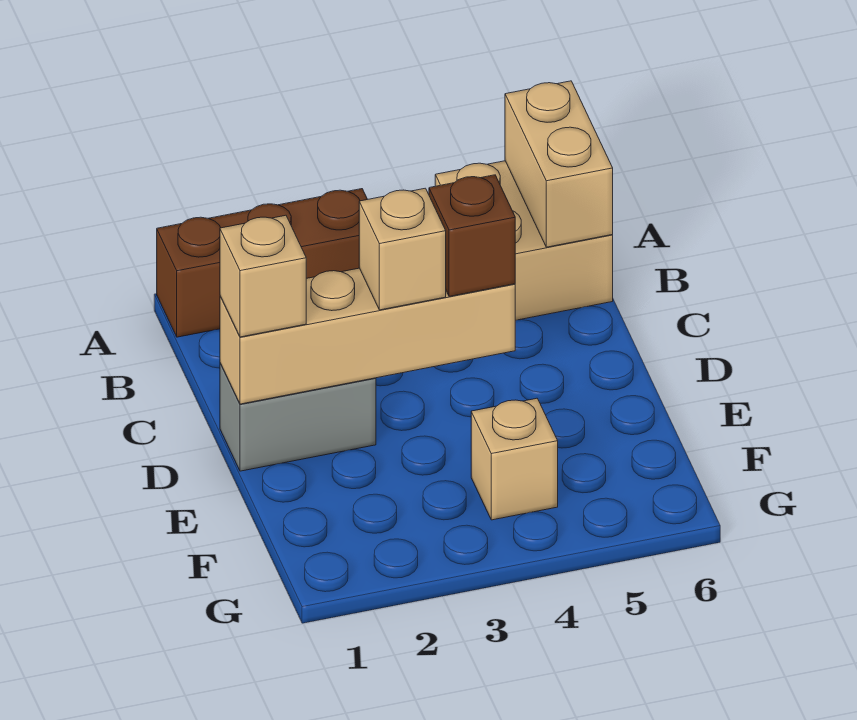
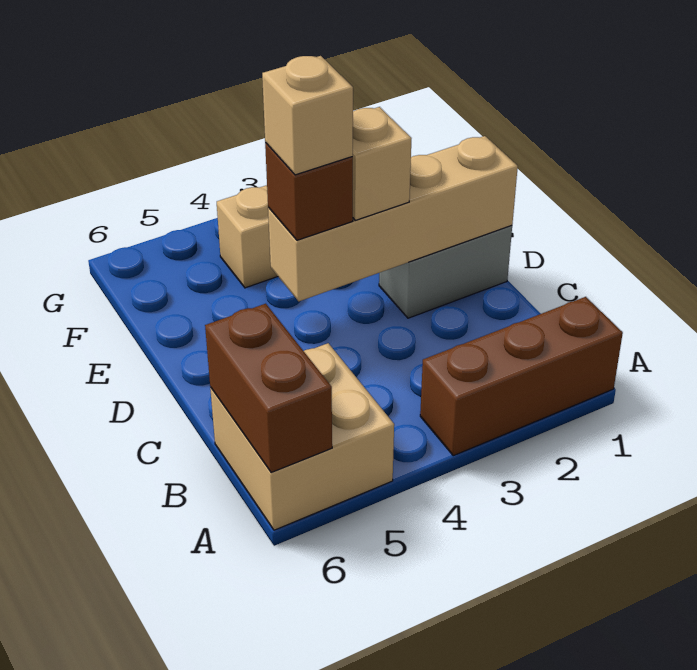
tan brick A6:B6 level 2 -> brown brick A6:B6 level 2
tan brick D1 level 3 -> tan brick D4 level 4

